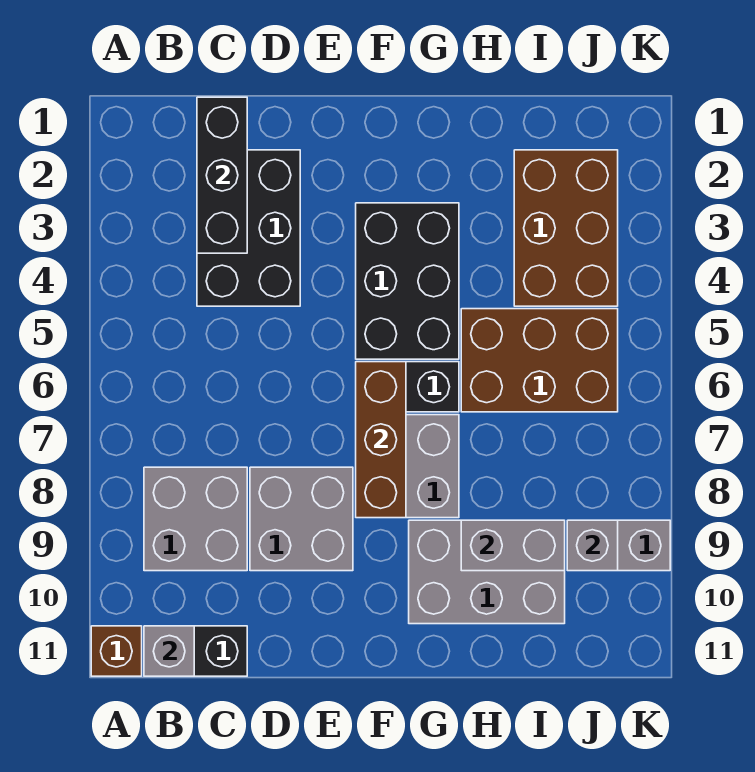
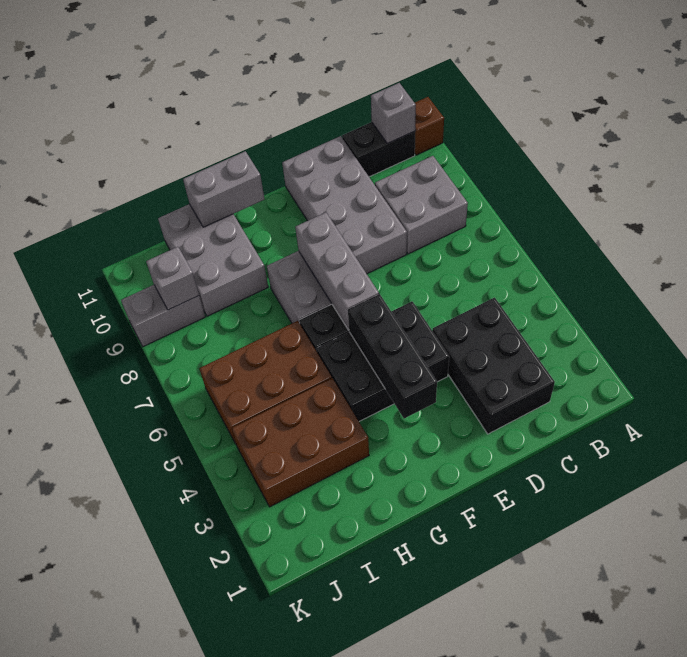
black brick C1:C3 level 2 -> black brick F3:F5 level 2
grey brick D8:E9 level 1 -> grey brick D8:E11 level 1
black brick F3:G5 level 1 -> black brick E4:G5 level 1
brown brick F6:F8 level 2 -> grey brick F6:F8 level 2
grey brick G9:I10 level 1 -> grey brick H9:I11 level 1
grey brick H9:I9 level 2 -> grey brick G11:H11 level 2
brown brick I2:J4 level 1 -> brown brick H3:J4 level 1

